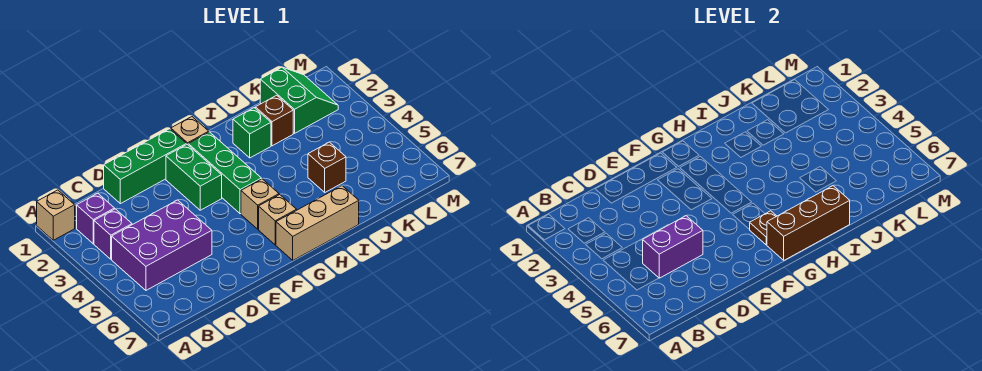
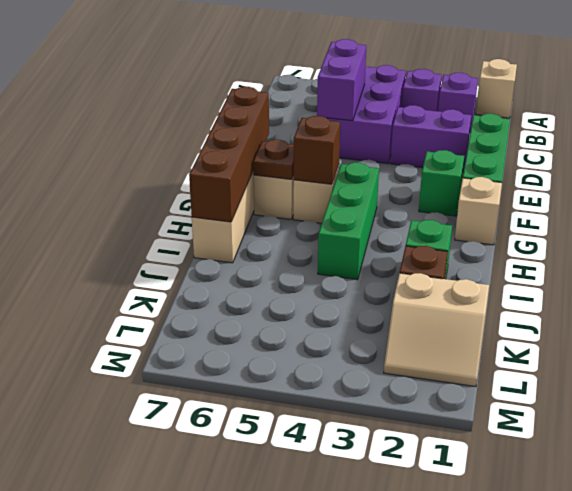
none -> purple brick D2:D3 level 1
green brick F2:F3 level 1 -> green brick F2 level 1
green brick G2:G4 level 1 -> green brick G4:I4 level 1
brown brick G7:I7 level 2 -> brown brick F7:I7 level 2
brown brick J5 level 1 -> brown brick G5 level 2
green slope K1:L2 level 1 top K -> tan slope K1:L2 level 1 top K

